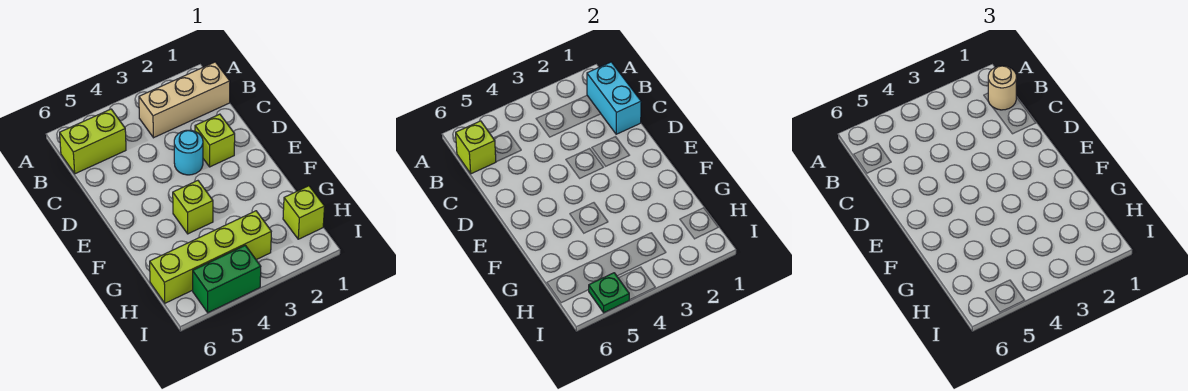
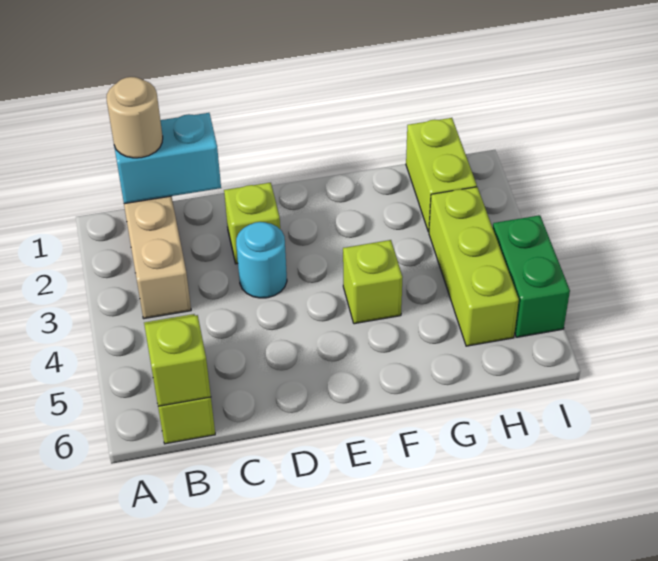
lime brick H1 level 1 -> lime brick H1:H2 level 1
lime brick H3:H6 level 1 -> lime brick H3:H5 level 1
green plate I5 level 2 -> none

